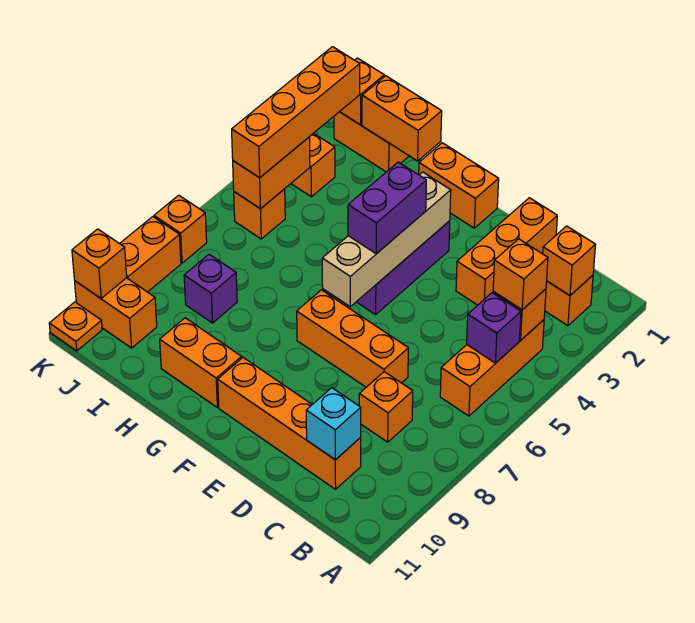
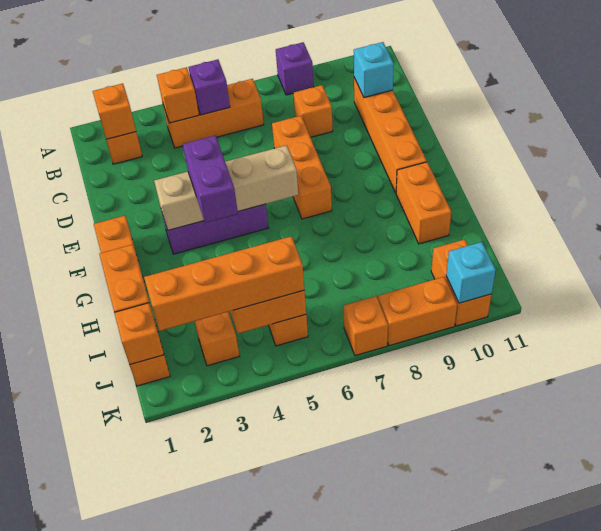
orange brick B4 level 3 -> none
orange brick D1:D3 level 1 -> none
purple brick F4:F5 level 3 -> purple brick F4:G4 level 3
purple brick I8 level 1 -> purple brick A8 level 1
orange brick K10 level 2 -> cyan brick K10 level 2
orange plate K11 level 1 -> none

